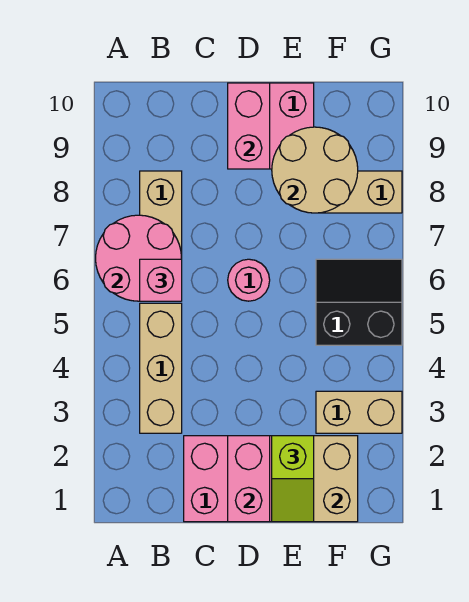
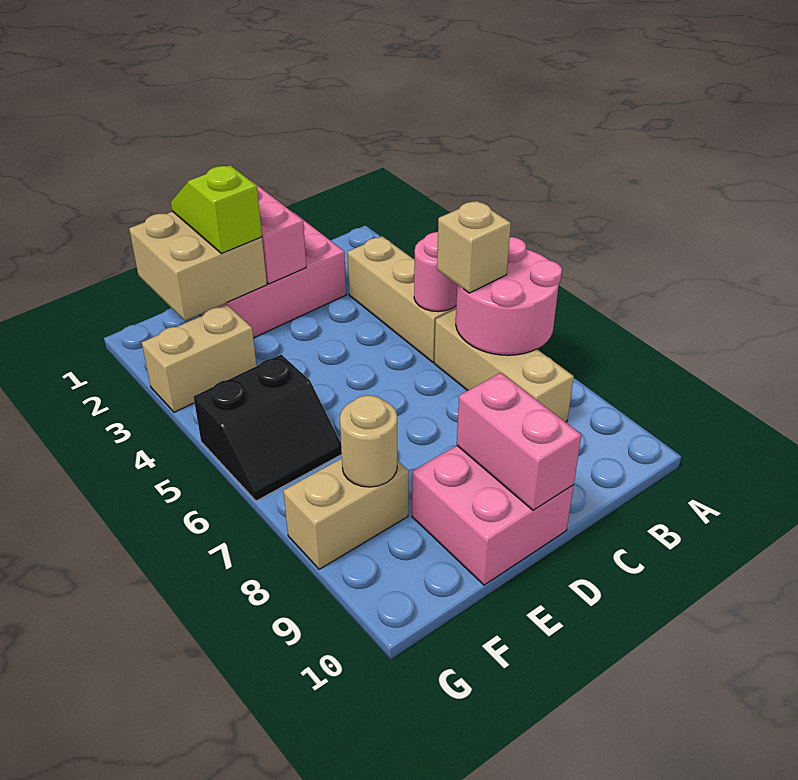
pink brick B6 level 3 -> tan brick B6 level 3
pink round brick D6 level 1 -> pink round brick B5 level 2
tan round brick E8:F9 level 2 -> tan round brick F8 level 2

